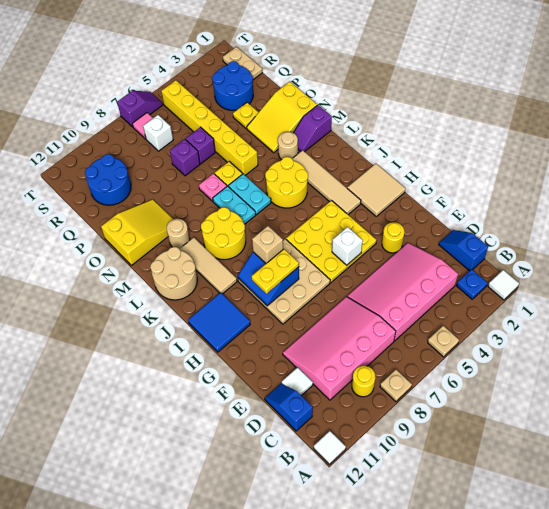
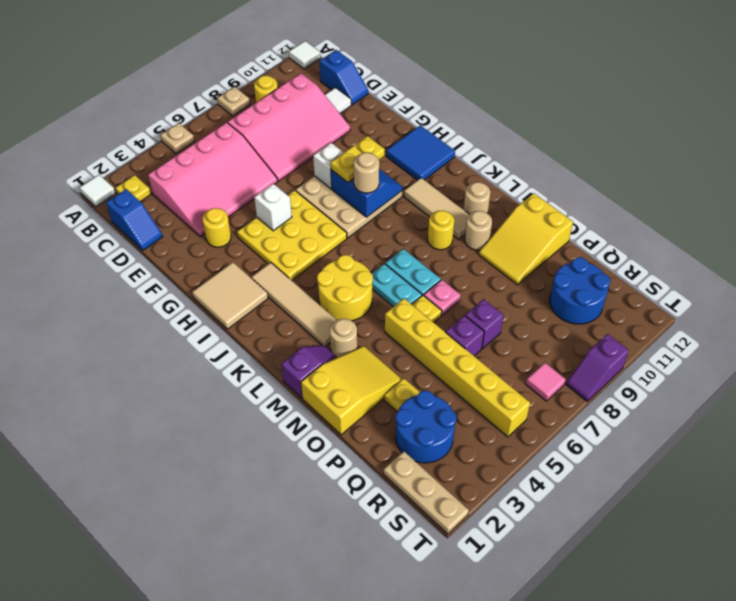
blue plate B2 level 1 -> yellow plate B2 level 1
tan brick I8 level 3 -> tan round brick I8 level 3
yellow round brick K8:L9 level 1 -> yellow round brick L9 level 1
tan round brick K11:L12 level 1 -> tan round brick L11 level 1
tan plate R1:S1 level 1 -> tan plate R1:T1 level 1
white brick R7 level 1 -> white brick G8 level 2
purple slope T6:T7 level 1 top 7 -> purple slope T8:T9 level 1 top 9

